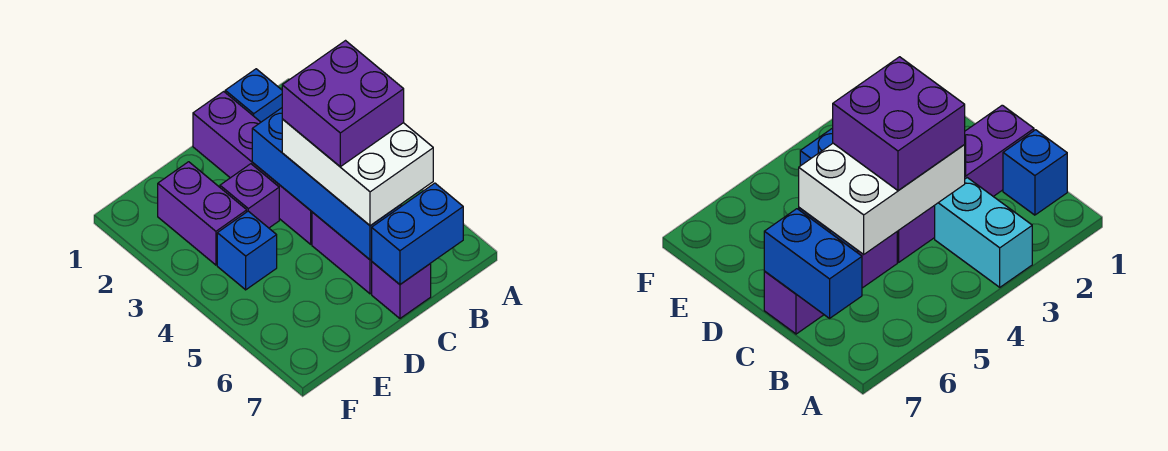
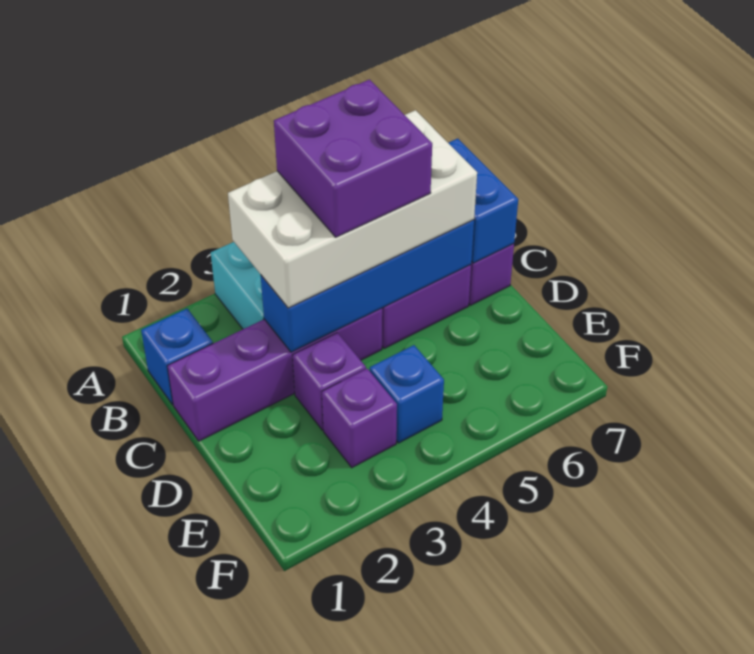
white brick B4:C6 level 3 -> white brick B3:C6 level 3
purple brick E2:E3 level 1 -> purple brick E3 level 1

